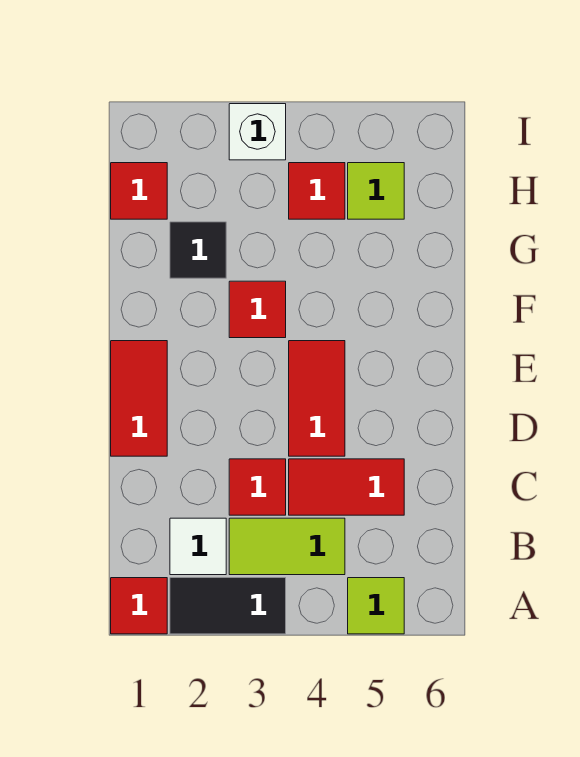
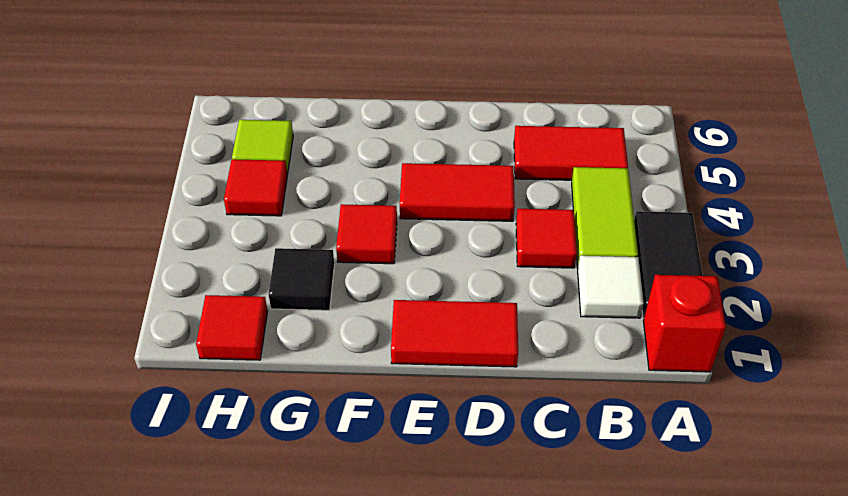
red tile A1 level 1 -> red brick A1 level 1
lime tile A5 level 1 -> none
red tile C4:C5 level 1 -> red tile B5:C5 level 1
white brick I3 level 1 -> none

